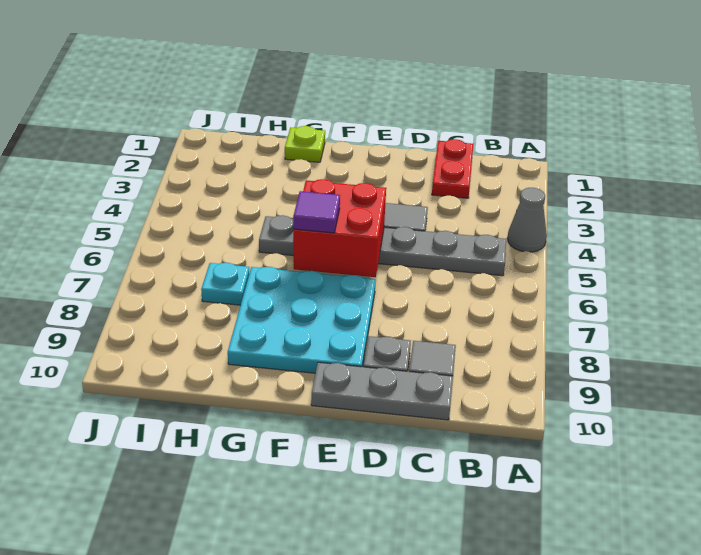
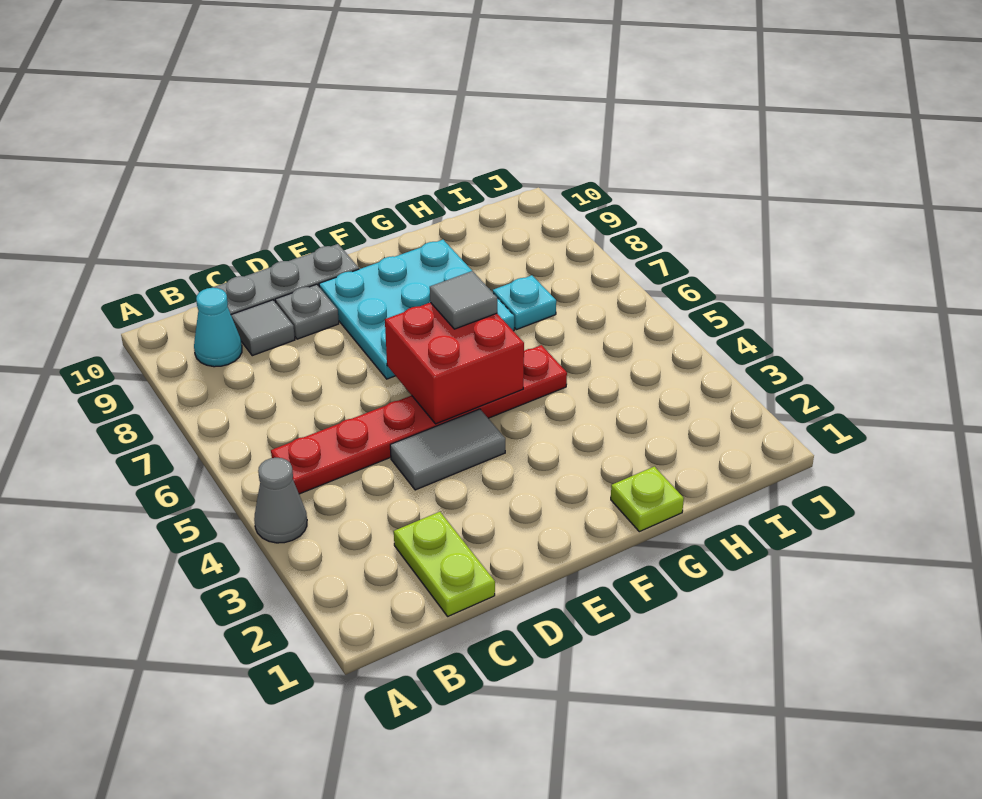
grey plate B5:G5 level 1 -> red plate B5:G5 level 1
none -> cyan cone B9 level 1
red plate C1:C2 level 1 -> lime plate C1:C2 level 1
purple tile F6 level 3 -> grey tile F6 level 3

